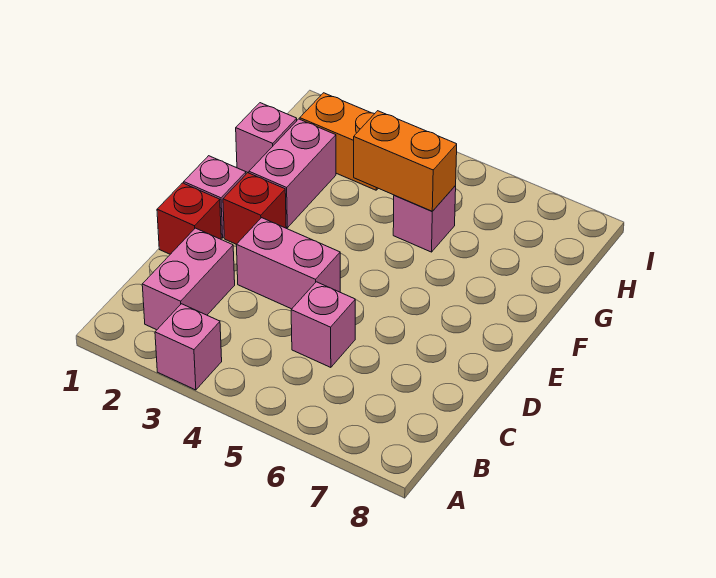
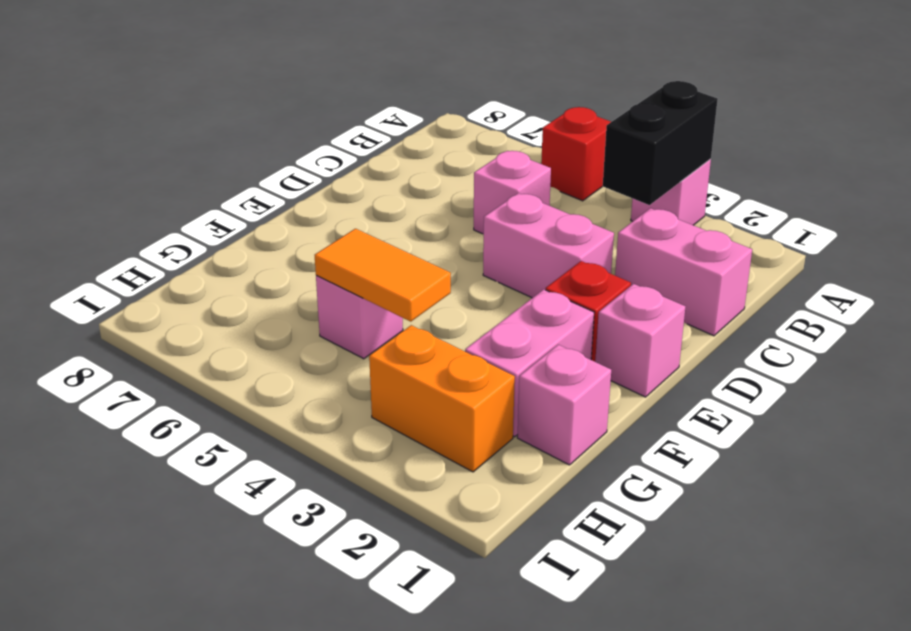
none -> black brick A3:B3 level 2
pink brick B2:C2 level 1 -> pink brick C1:C2 level 1
red brick D1 level 1 -> red brick A5 level 1
orange brick G4:G5 level 2 -> orange tile G4:G5 level 2

